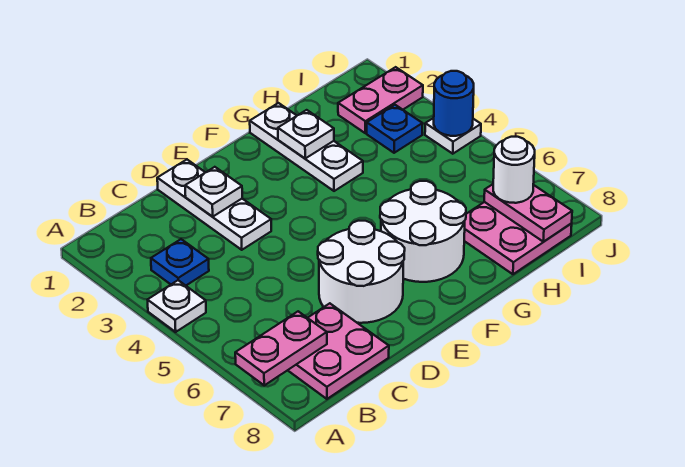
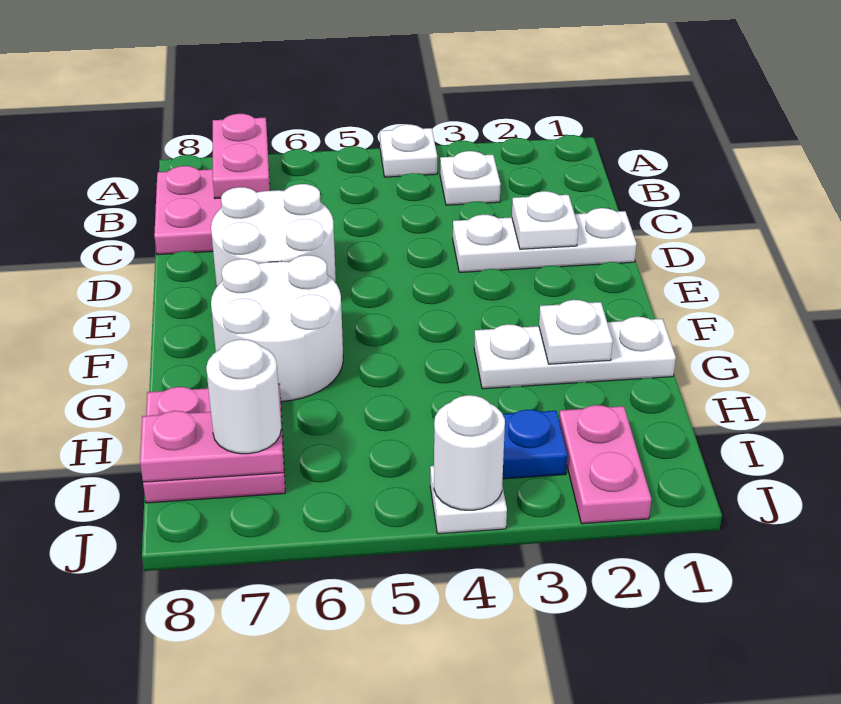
blue plate B3 level 1 -> white plate B3 level 1
blue round brick J4 level 2 -> white round brick J4 level 2

